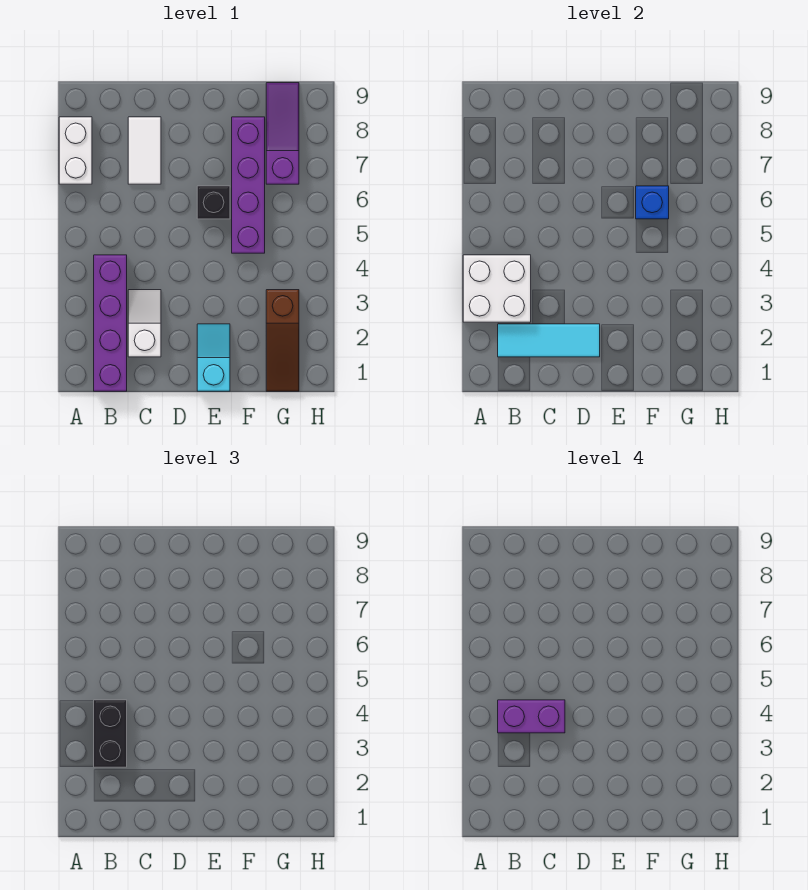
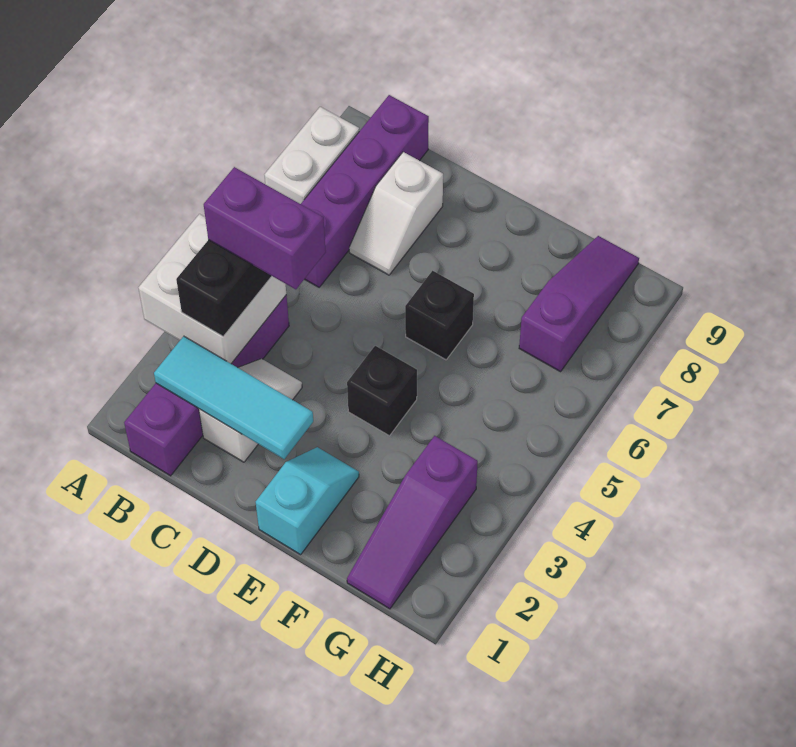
white tile C7:C8 level 1 -> white slope C7:C8 level 1 top 8
none -> black brick E4 level 1
purple brick F5:F8 level 1 -> purple brick B6:B9 level 1
blue brick F6 level 2 -> none
brown slope G1:G3 level 1 top 3 -> purple slope G1:G3 level 1 top 3

